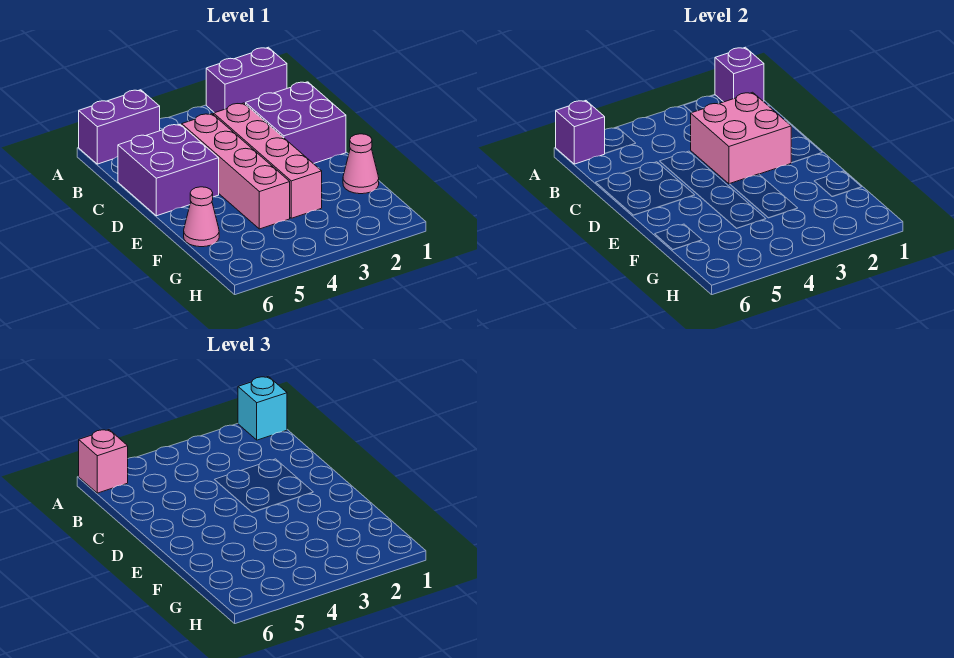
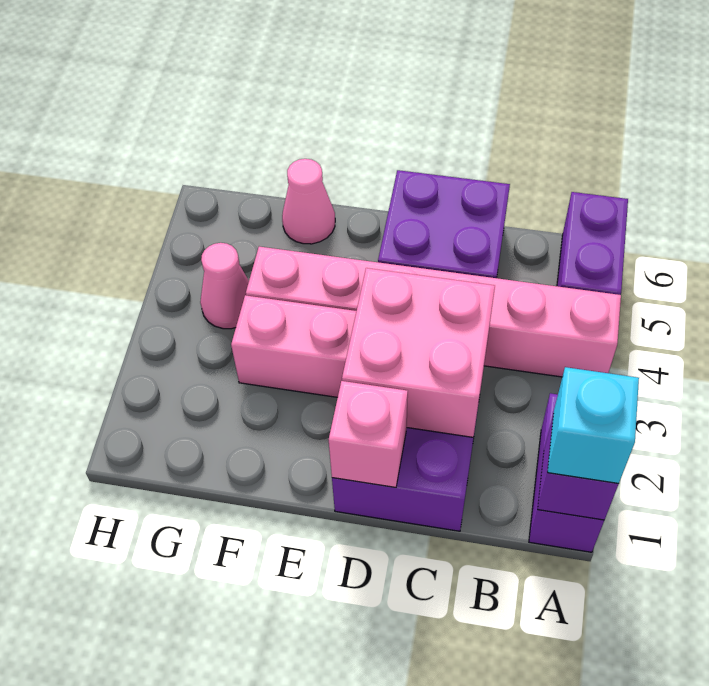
purple brick A6 level 2 -> none
pink brick A6 level 3 -> pink brick D1 level 2
pink brick C4:F4 level 1 -> pink brick A4:F4 level 1
pink cone F1 level 1 -> pink cone G4 level 1

